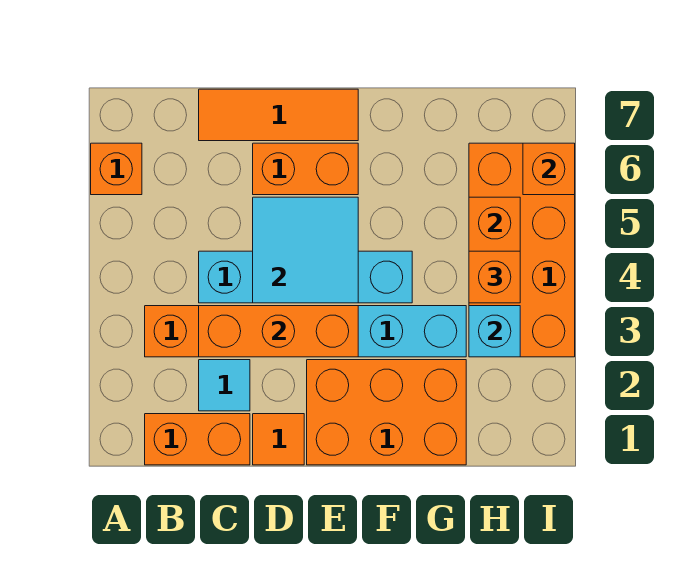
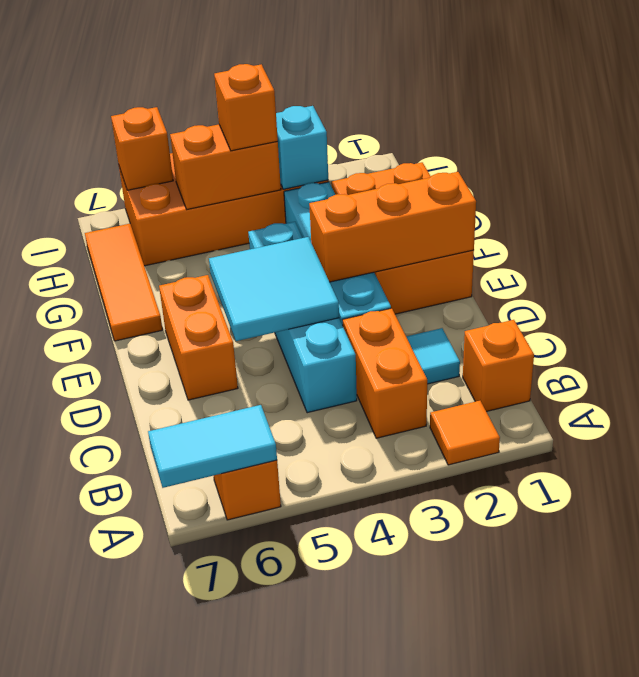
none -> cyan tile A6:A7 level 2
orange brick B1:C1 level 1 -> orange brick B1 level 1
orange brick C3:E3 level 2 -> orange brick E1:E3 level 2
orange tile C7:E7 level 1 -> orange tile F7:H7 level 1
orange tile D1 level 1 -> orange tile A2 level 1

